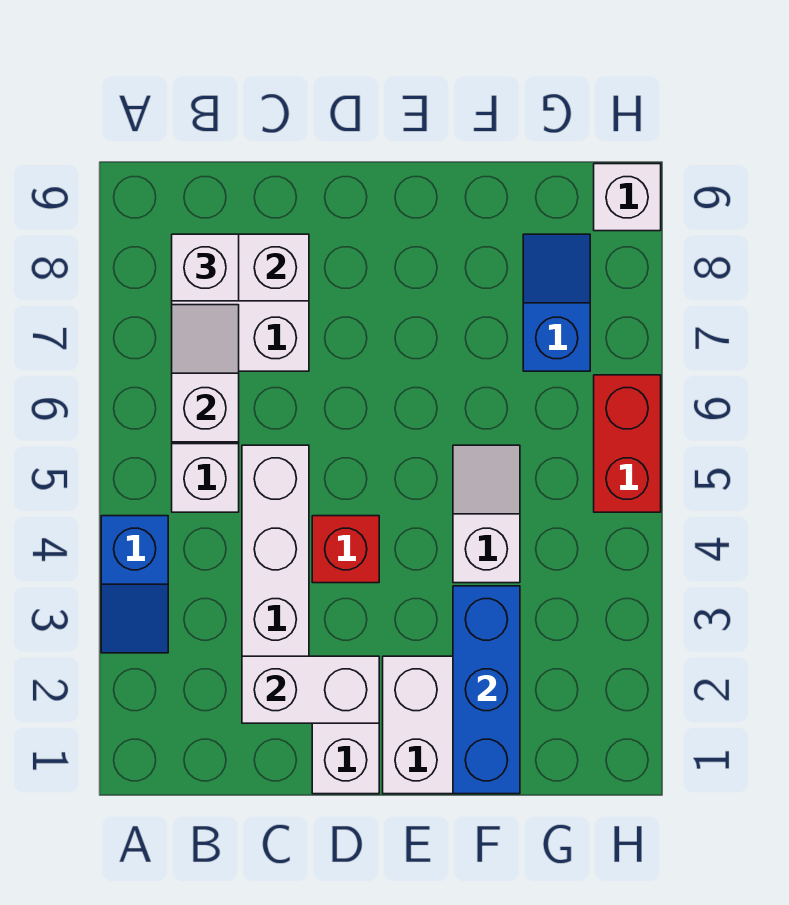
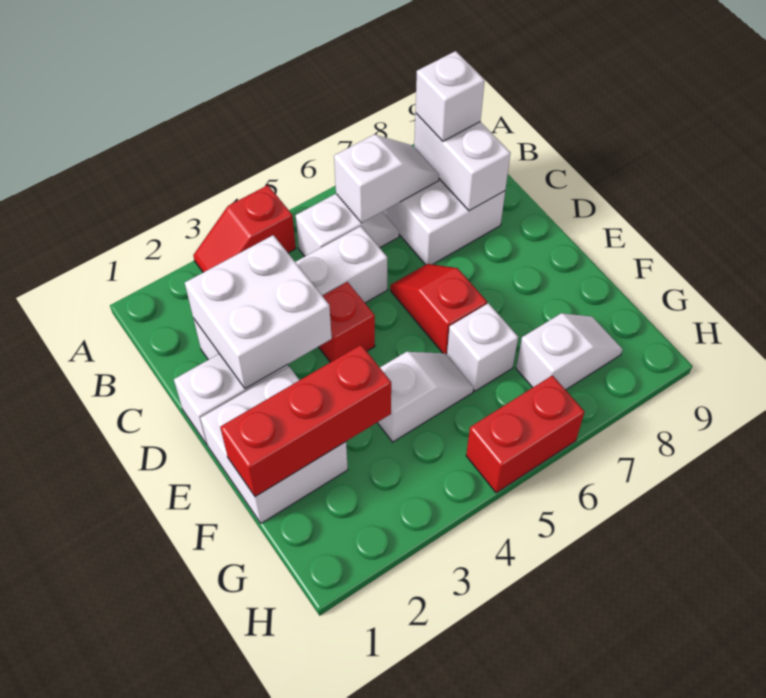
blue slope A3:A4 level 1 top 4 -> red slope A3:A4 level 1 top 4
white brick C2:D2 level 2 -> white brick C2:D3 level 2
none -> red slope D6:E6 level 1 top E
blue brick F1:F3 level 2 -> red brick F1:F3 level 2
blue slope G7:G8 level 1 top 7 -> white slope G7:G8 level 1 top 7
white brick H9 level 1 -> white brick F6 level 1

